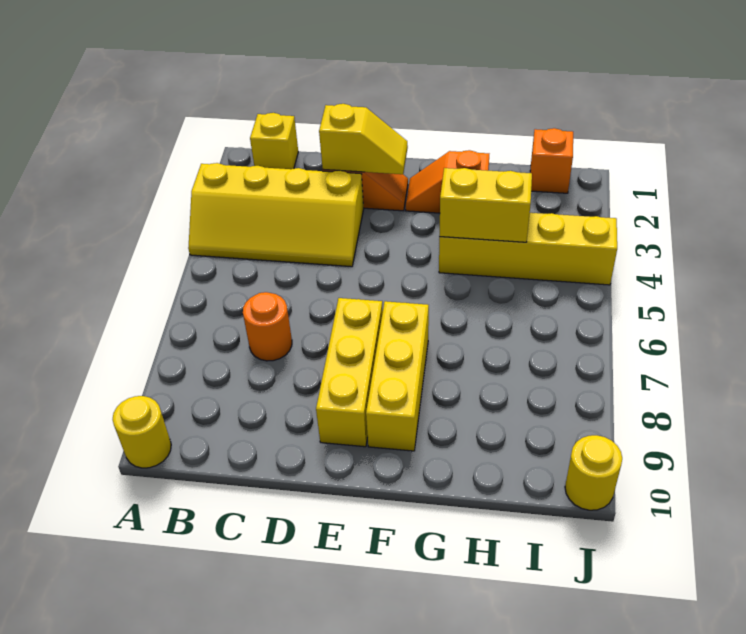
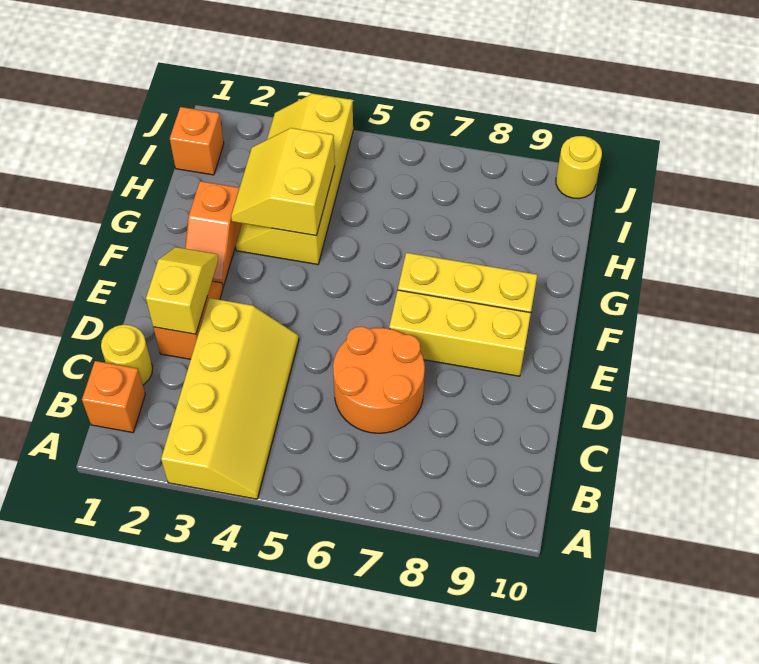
yellow round brick A10 level 1 -> yellow round brick C1 level 1
yellow brick B1 level 1 -> orange brick B1 level 1
orange round brick C7 level 1 -> orange round brick C6:D7 level 1

